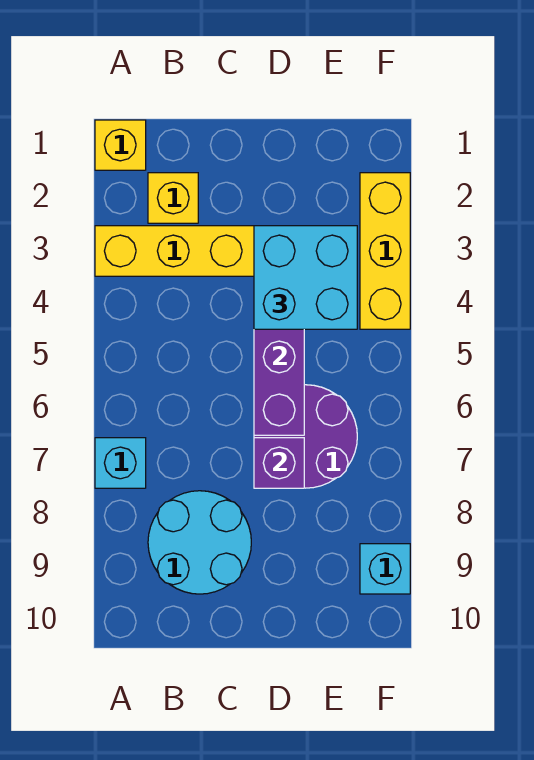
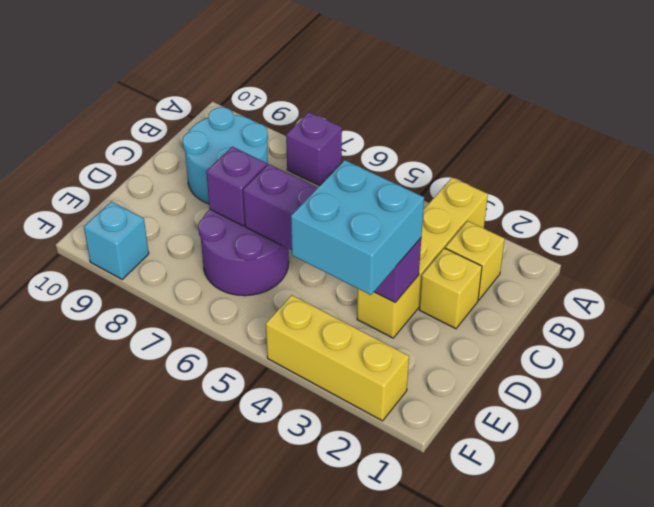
yellow brick A1 level 1 -> yellow brick C2 level 1
cyan brick A7 level 1 -> purple brick A7 level 1

